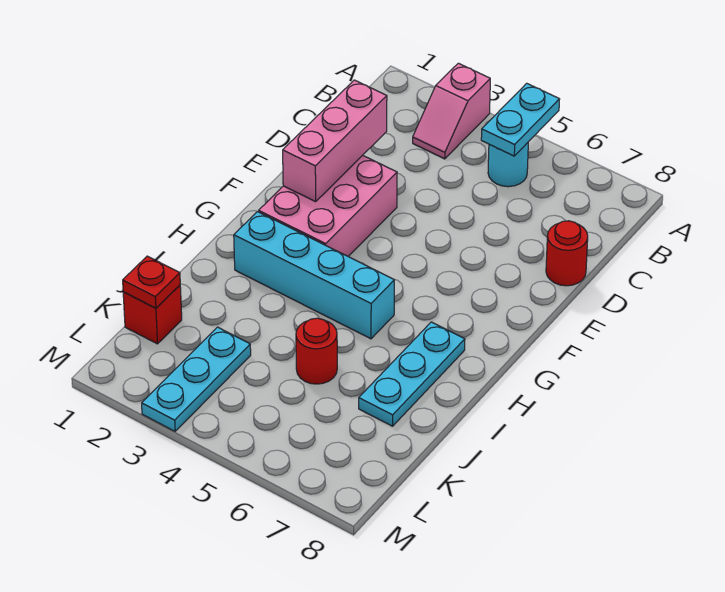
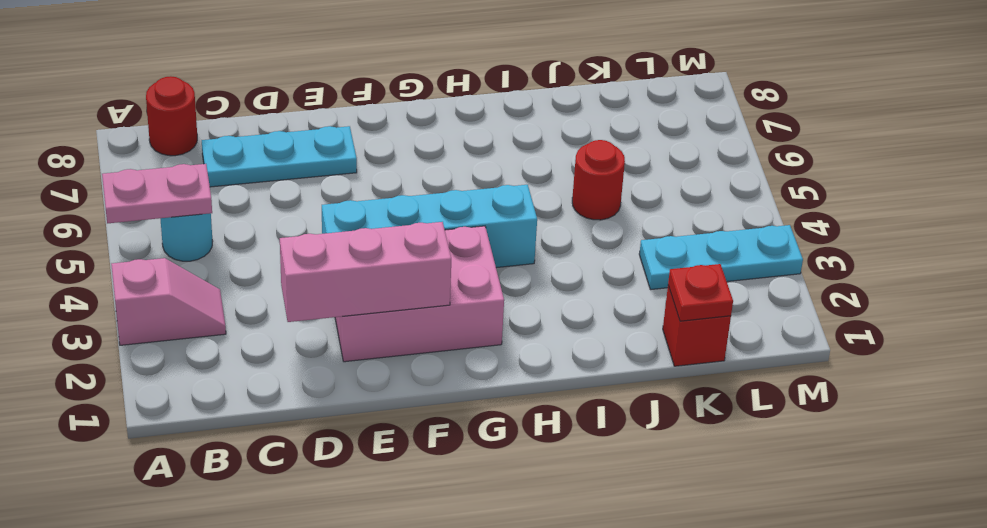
cyan plate A5:B5 level 2 -> pink plate A5:B5 level 2
red round brick D8 level 1 -> red round brick B8 level 1
cyan brick H2:H5 level 1 -> cyan brick E4:H4 level 1
cyan plate H7:J7 level 1 -> cyan plate C7:E7 level 1

